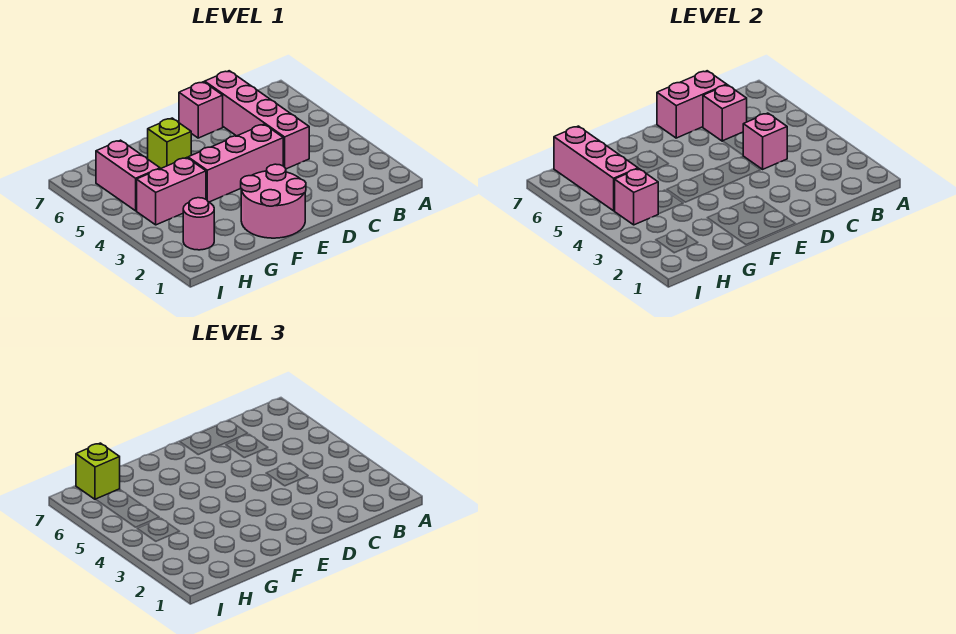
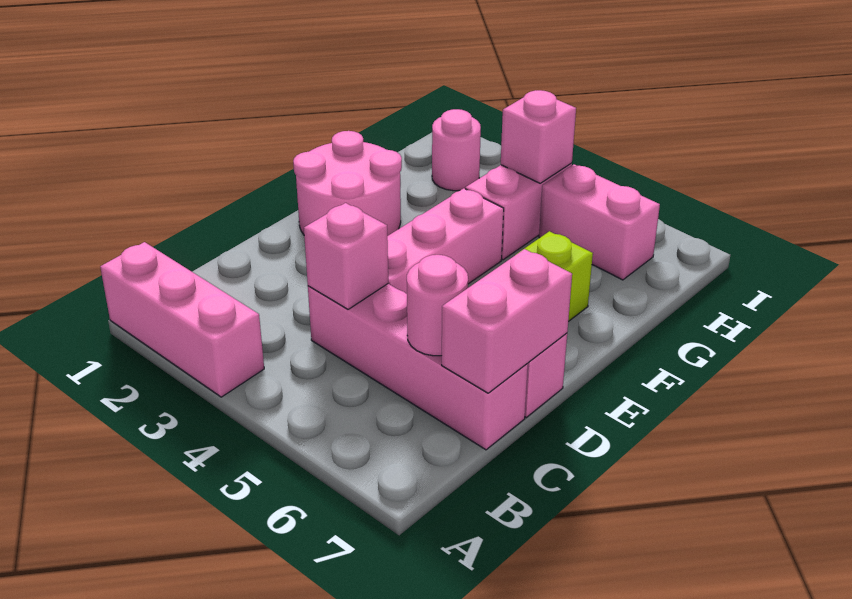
pink brick C6 level 2 -> pink round brick C6 level 2
pink brick H5:H7 level 2 -> pink brick A1:A3 level 1
lime brick H7 level 3 -> none

